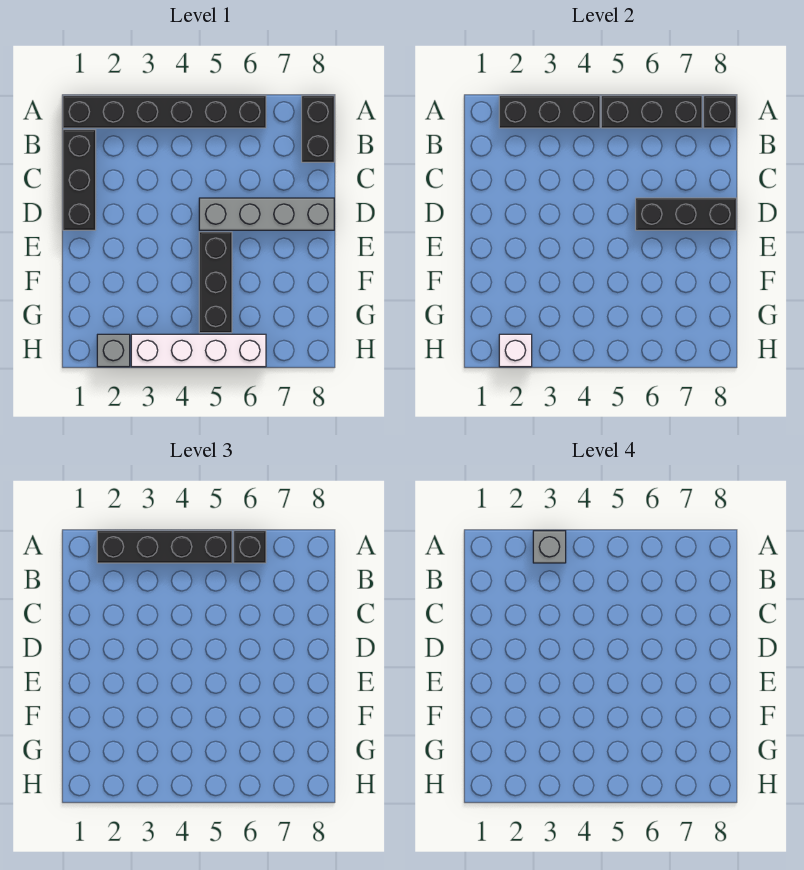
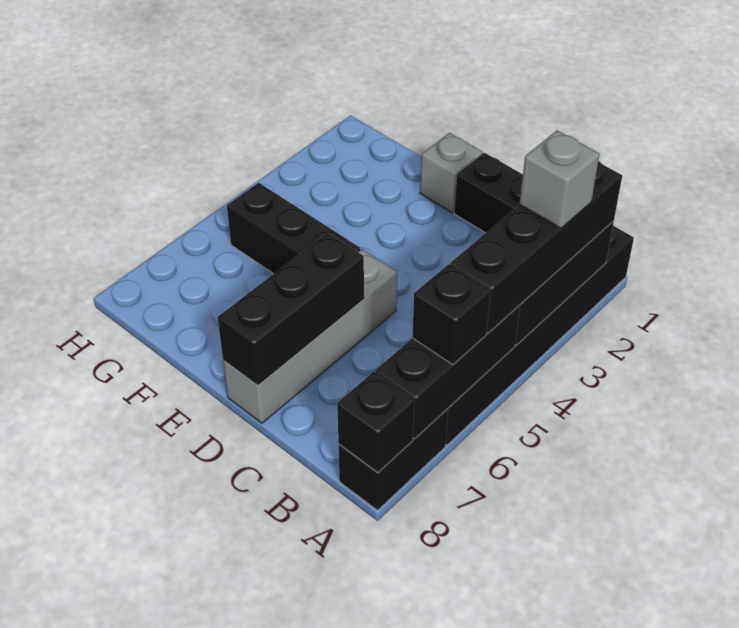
black brick A8:B8 level 1 -> black brick A7:A8 level 1
grey brick H2 level 1 -> grey brick E1 level 1
white brick H2 level 2 -> none
white brick H3:H6 level 1 -> none

